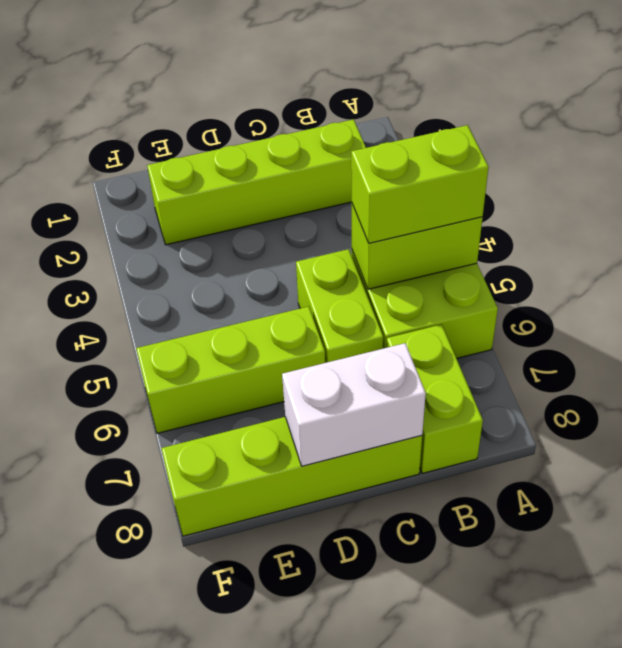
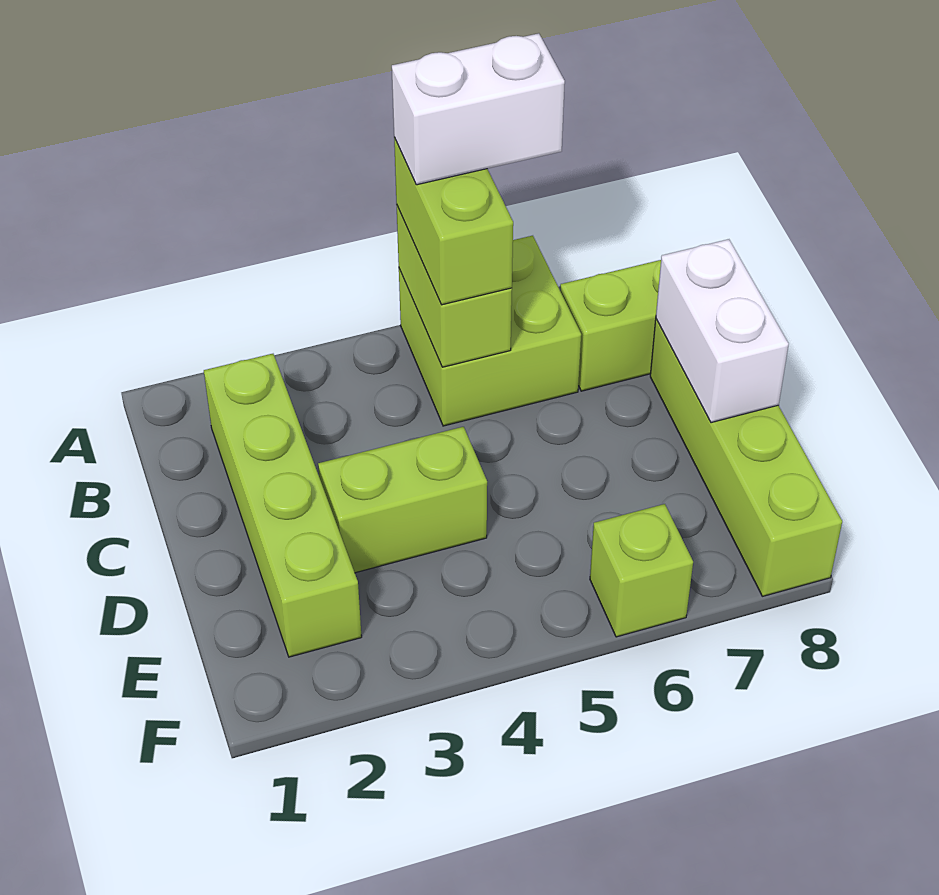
none -> white brick A5:A6 level 4
lime brick C5:C6 level 1 -> lime brick D3:D4 level 1
lime brick D6:F6 level 1 -> lime brick F6 level 1

